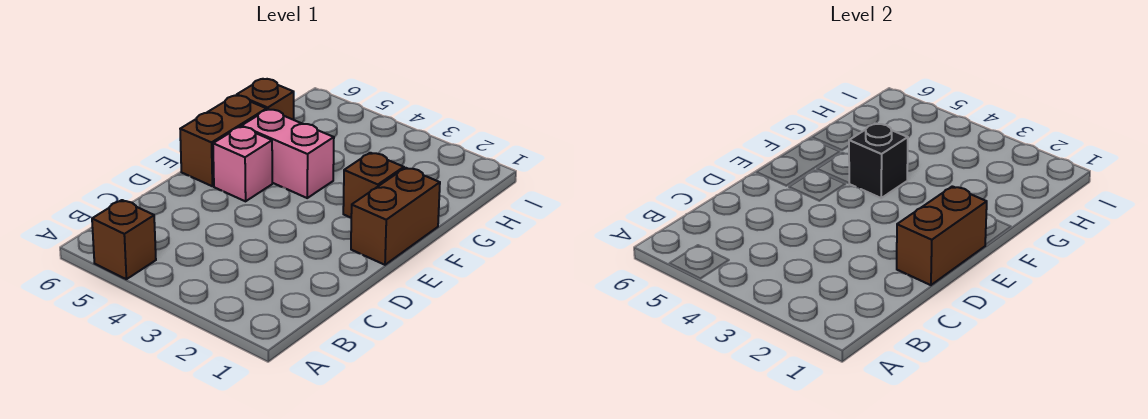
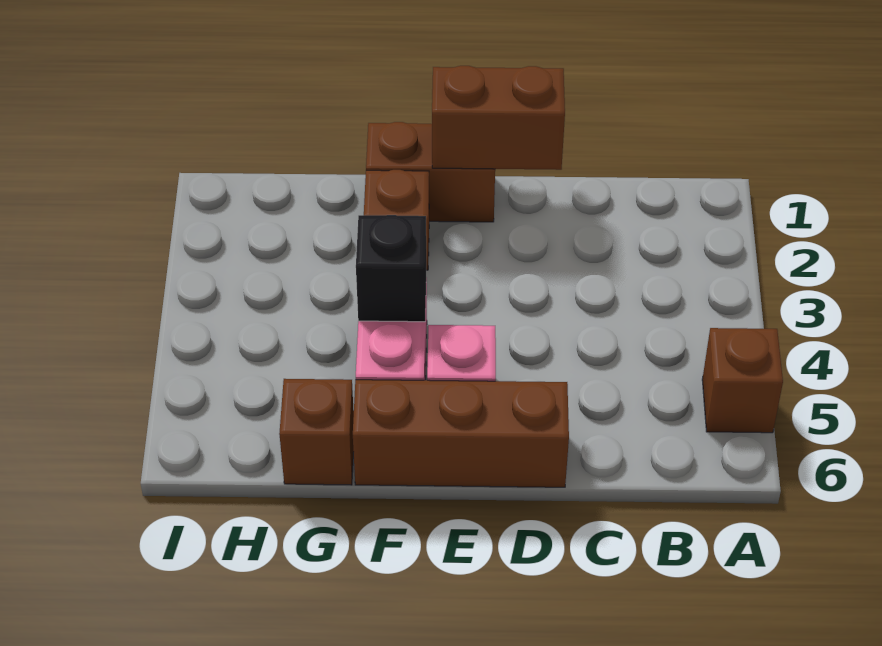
brown brick E6:F6 level 1 -> brown brick D6:F6 level 1

